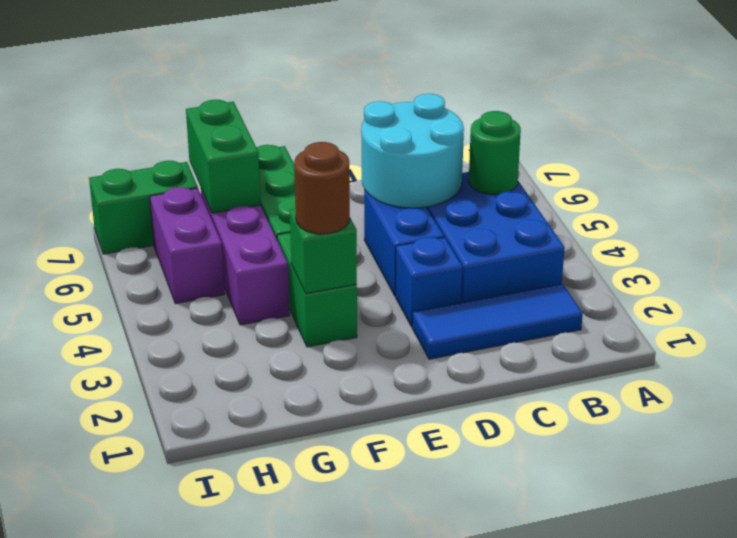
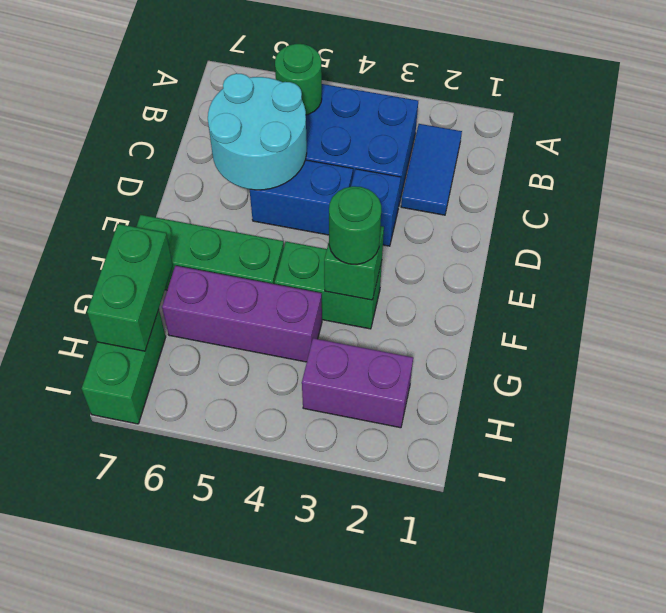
blue tile B2:D2 level 1 -> blue tile B2:C2 level 1
brown round brick F3 level 3 -> green round brick F3 level 3
green brick G6:G7 level 2 -> green brick G7:H7 level 2
purple brick H5:H6 level 1 -> purple brick H2:H3 level 1

